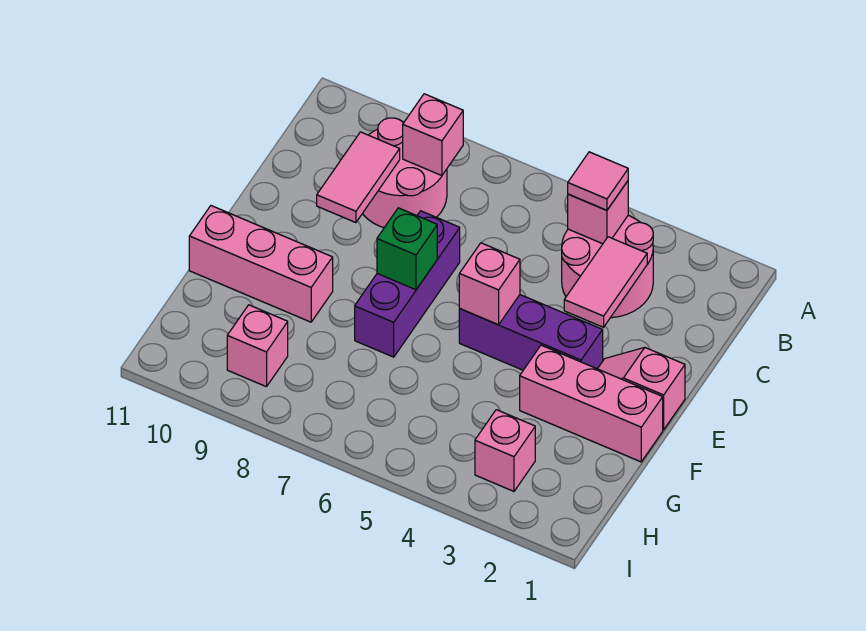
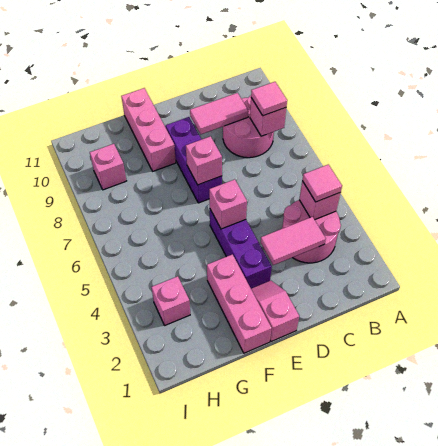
none -> pink tile B8 level 3
purple brick D7:F7 level 1 -> purple brick E7:E9 level 1
green brick E7 level 2 -> pink brick E7 level 2

